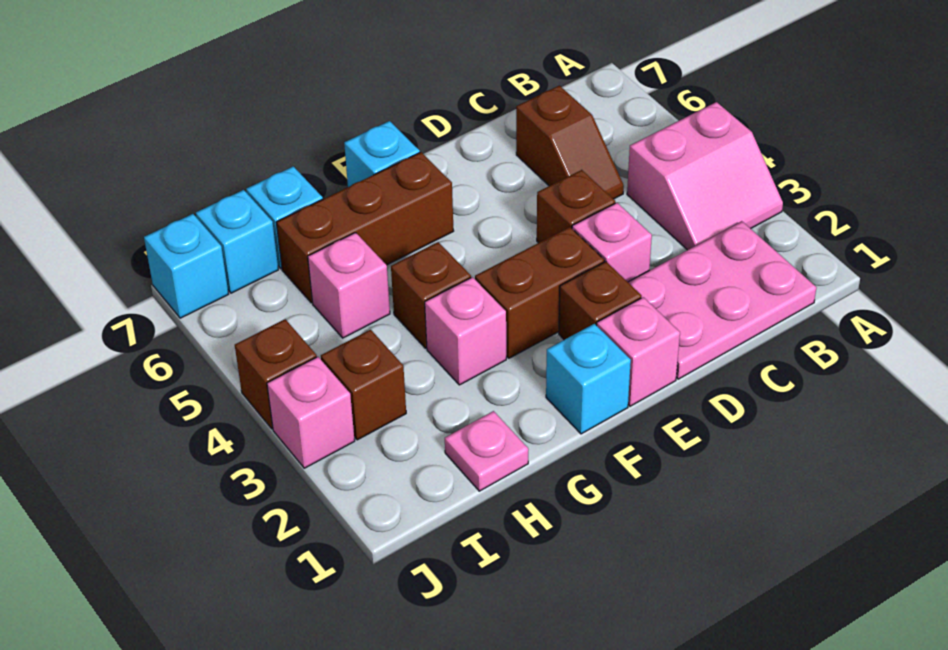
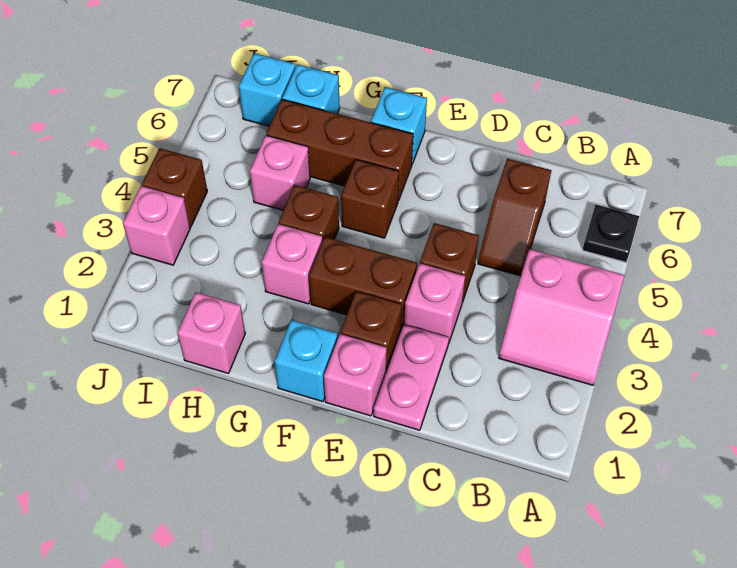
none -> black plate A6 level 1
pink plate B1:D2 level 1 -> pink plate D1:D2 level 1
pink plate H1 level 1 -> pink brick H1 level 1
brown brick I3 level 1 -> brown brick F5 level 1
cyan brick J7 level 1 -> none

